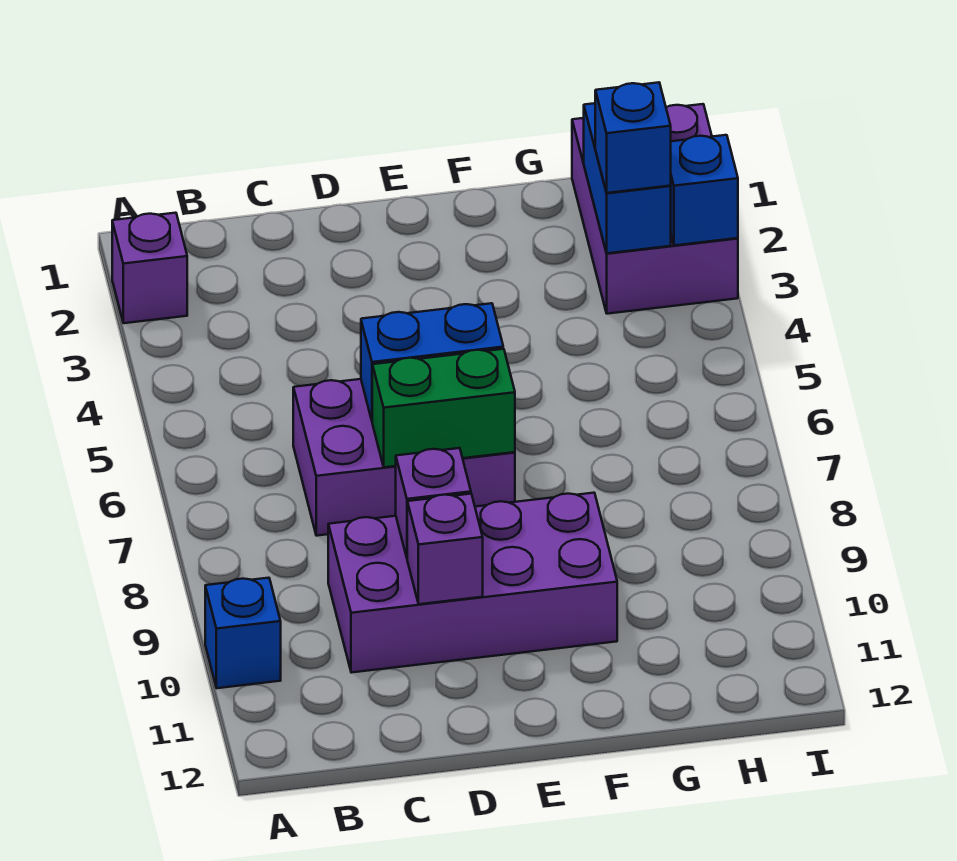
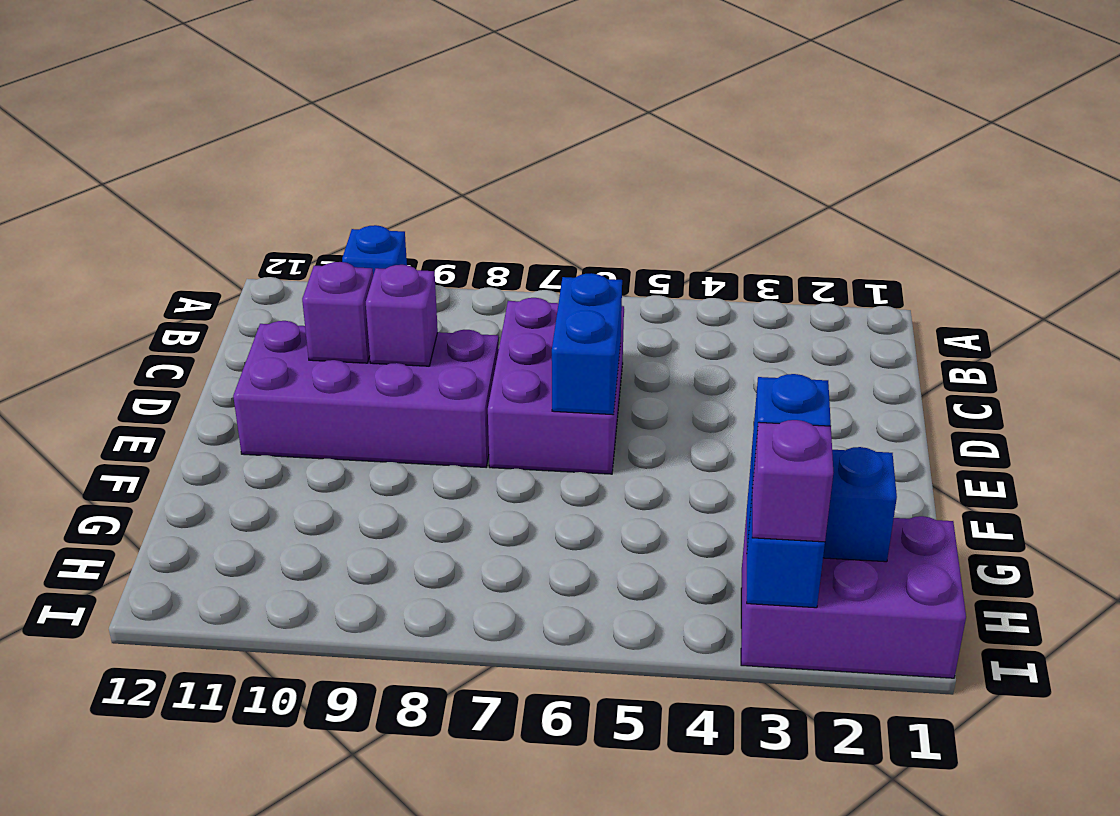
purple brick A2 level 1 -> purple brick I3 level 3
purple brick C9:F10 level 1 -> purple brick D8:E11 level 1
green brick D7:E7 level 2 -> none

